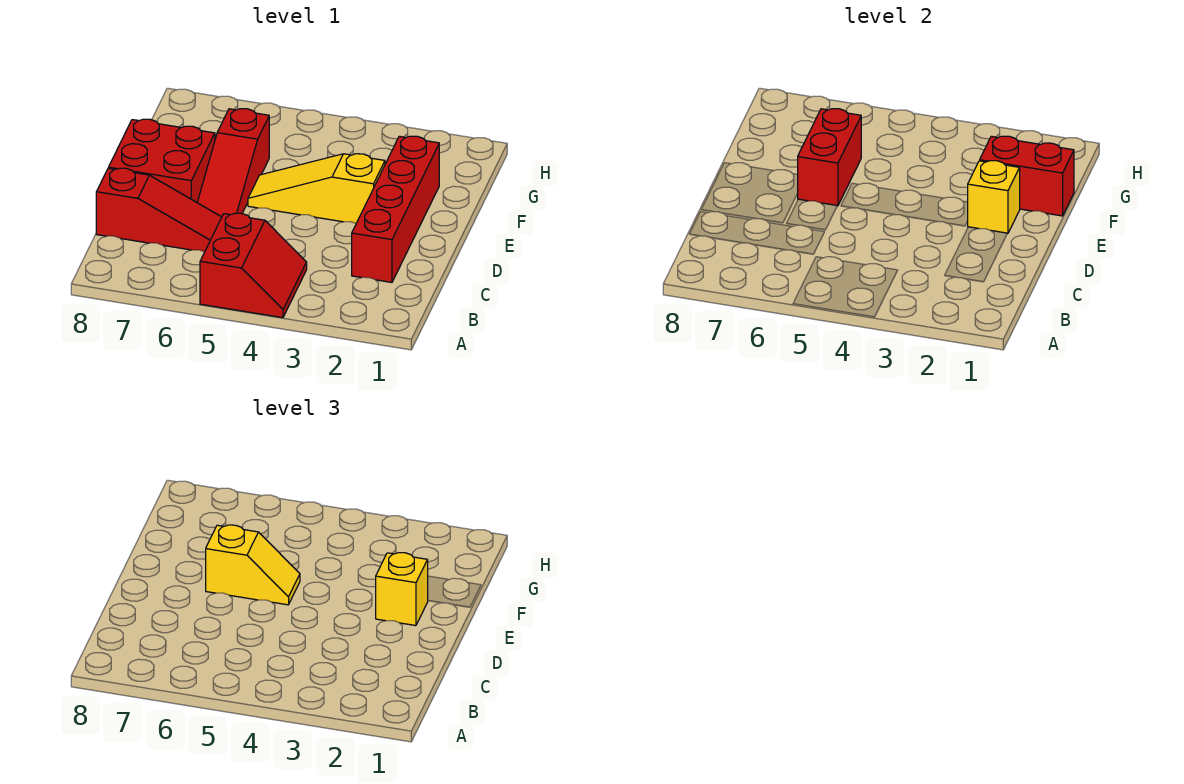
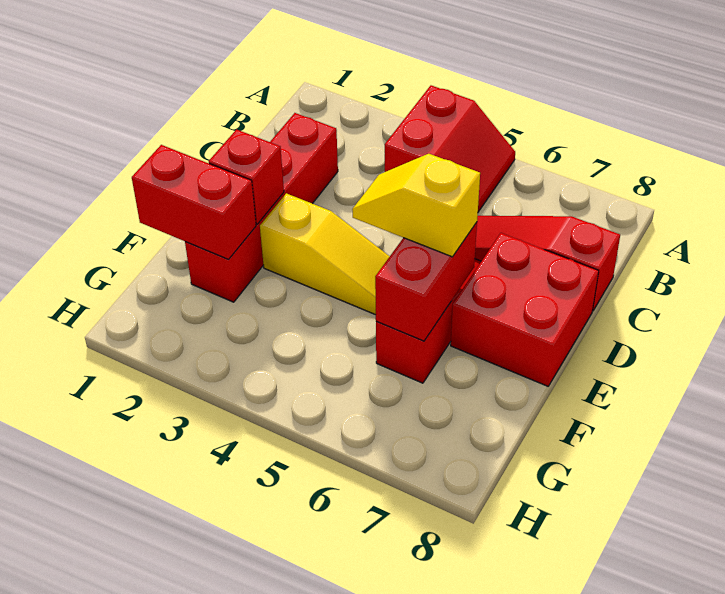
red slope A4:B5 level 1 top 5 -> red slope A4:B5 level 1 top 4
yellow brick E2 level 2 -> red brick E2 level 2
yellow brick E2 level 3 -> none

